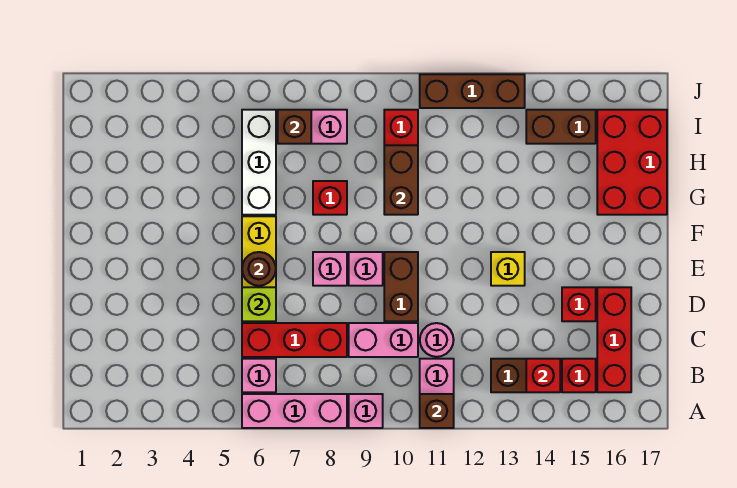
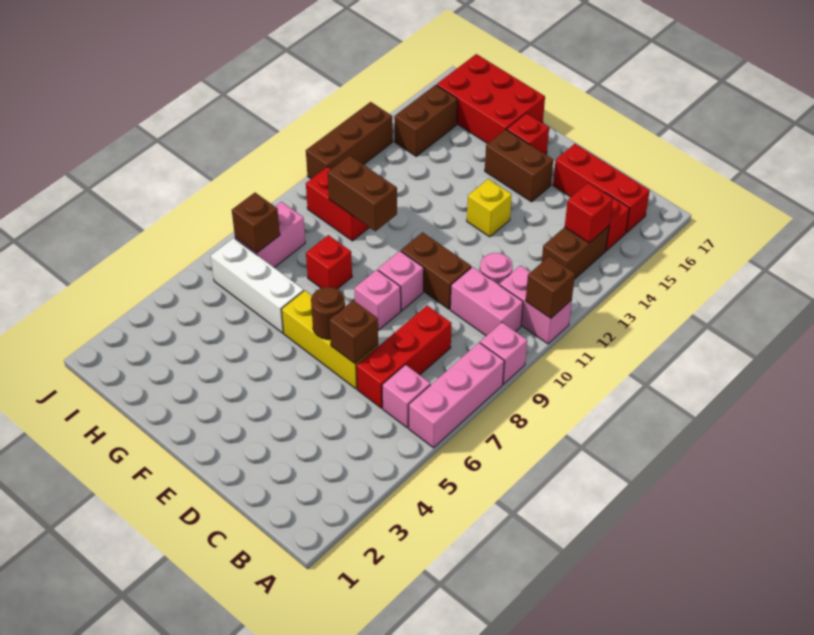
pink brick C9:C10 level 1 -> pink brick B10:C10 level 1
lime brick D6 level 2 -> brown brick D6 level 2
red brick D15 level 1 -> red brick F16 level 1
none -> brown brick E15:F15 level 1

